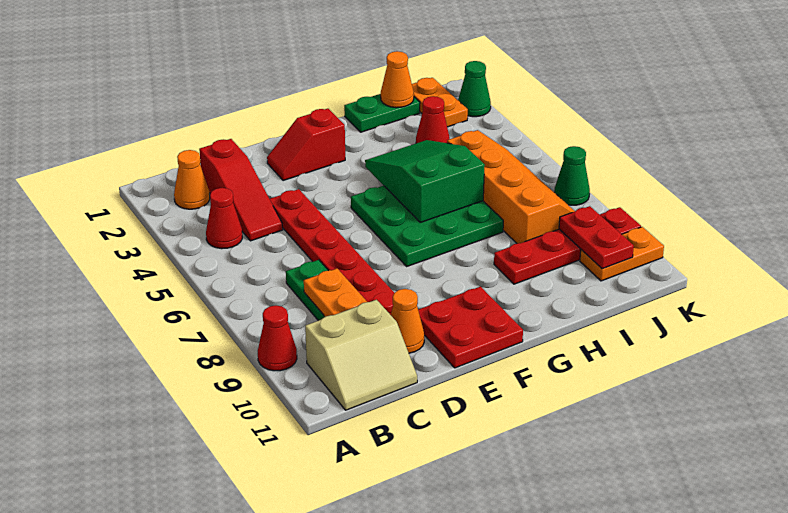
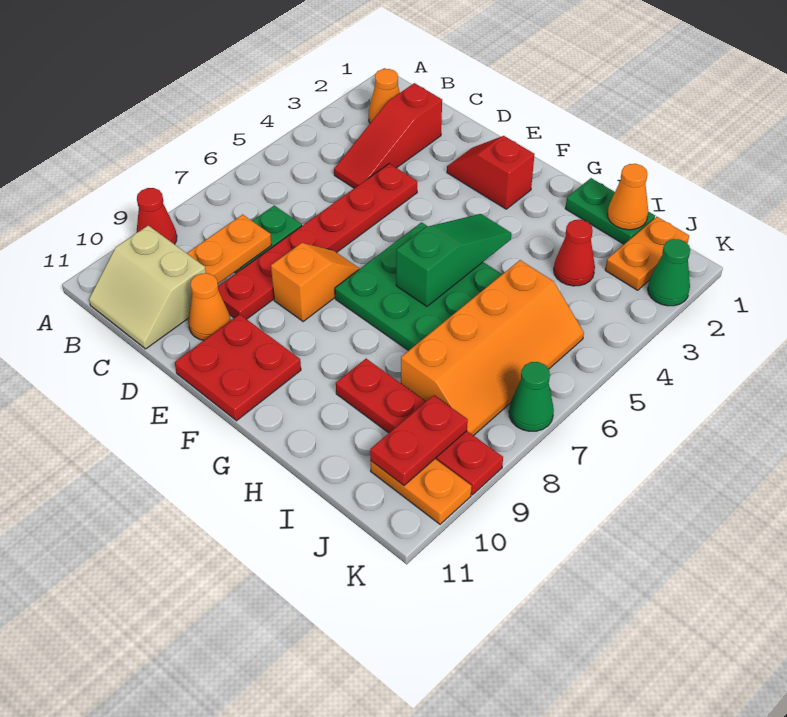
red cone B4 level 1 -> none
none -> orange slope E7:E8 level 1 top 8
green slope G4:H6 level 2 top 6 -> green slope G4:G6 level 2 top 6

